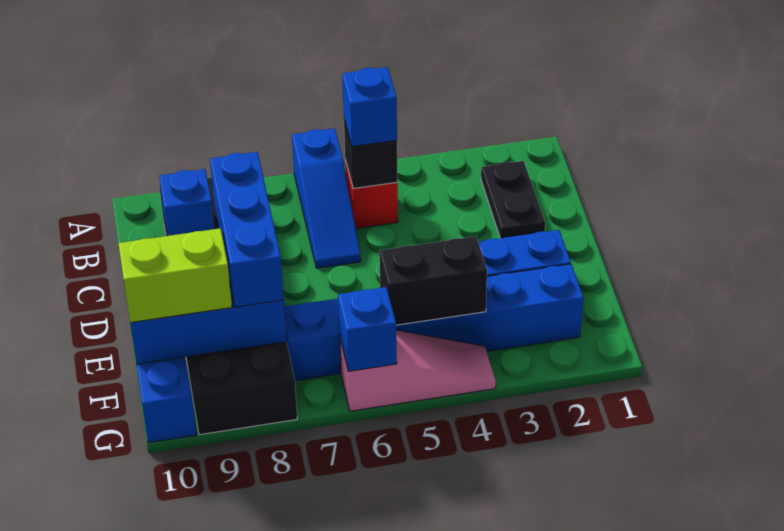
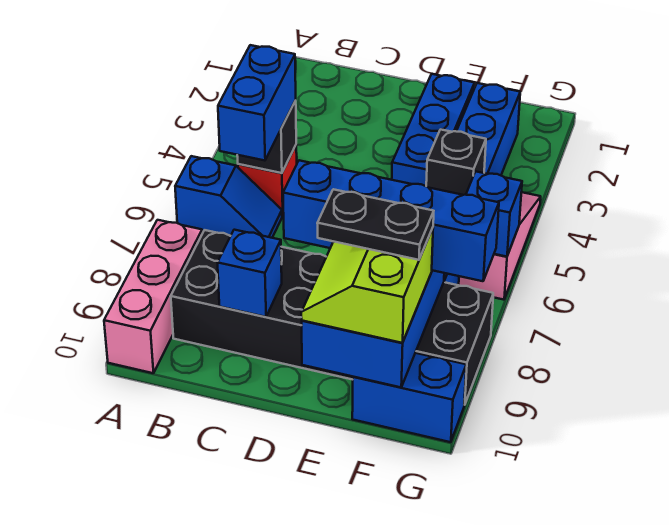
blue slope A6:C6 level 1 top A -> blue slope A6:B6 level 1 top A
none -> pink brick A8:A10 level 1
black plate B2:C2 level 1 -> black plate E9:F9 level 4
blue brick B5 level 3 -> blue brick B5:B6 level 3
blue brick D8:F8 level 3 -> blue brick D8:G8 level 3
black brick F4:F5 level 2 -> black brick F5 level 2

